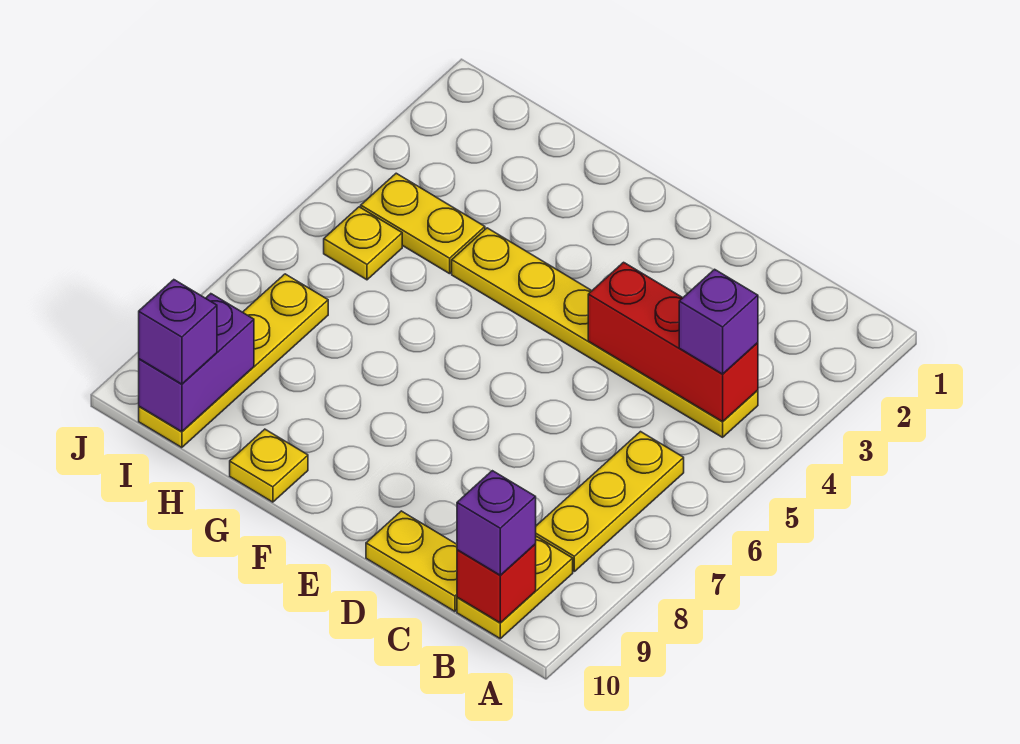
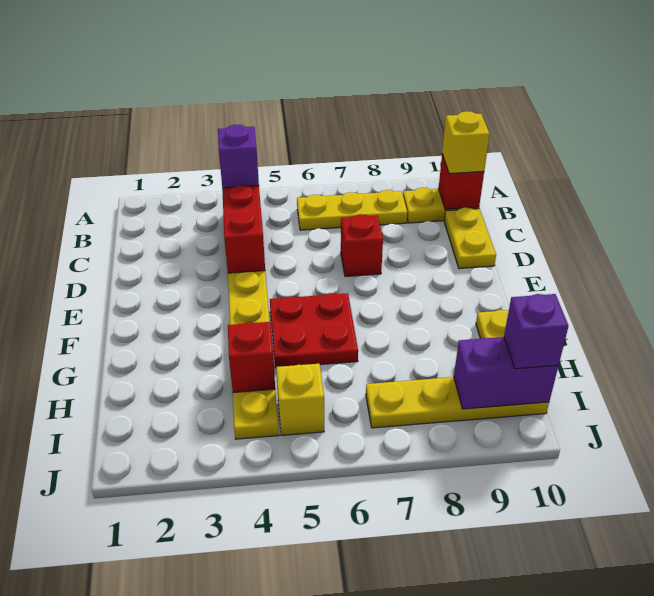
purple brick B10 level 3 -> yellow brick B10 level 3
none -> red brick D7 level 1
none -> red plate F5:G6 level 1
none -> red brick H4 level 2
yellow plate I5 level 1 -> yellow brick I5 level 1

